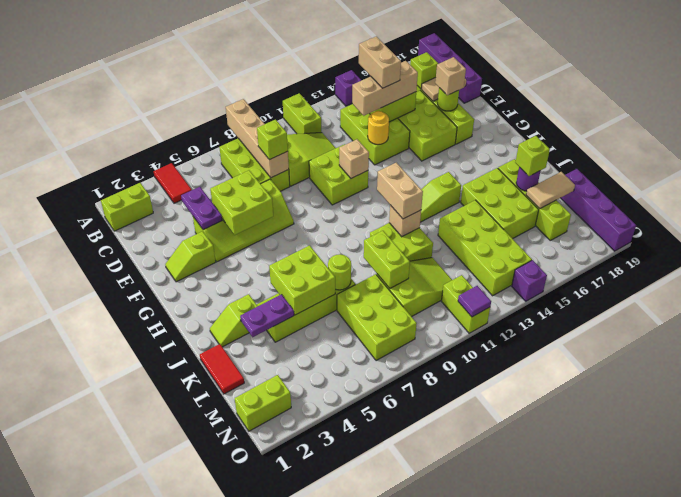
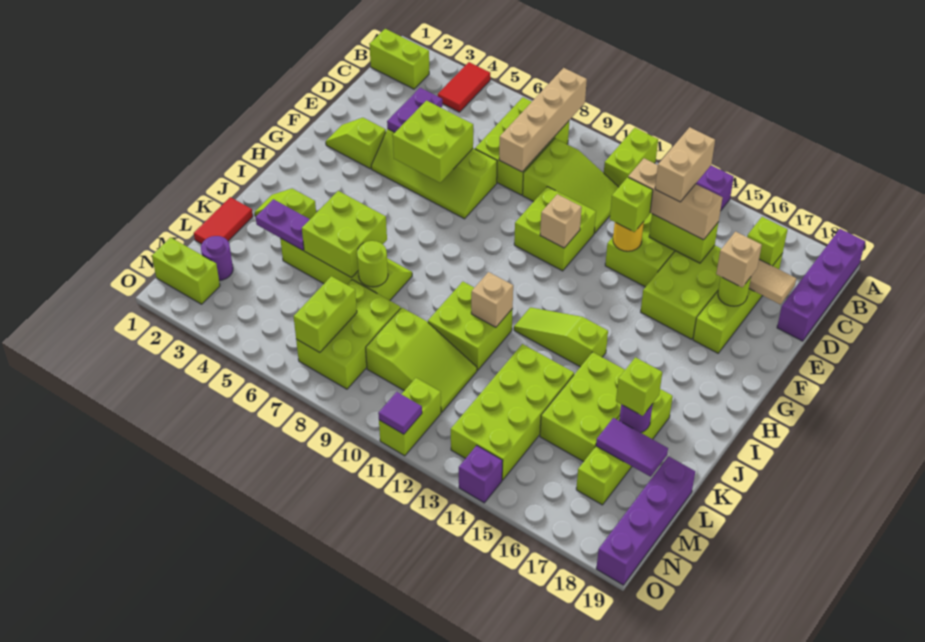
lime brick D8 level 3 -> lime brick E13 level 3
tan brick I11:J11 level 3 -> none
lime brick K9:L9 level 2 -> lime brick M7:N7 level 2
tan tile L17:L18 level 2 -> purple tile L17:L18 level 2
none -> purple round brick M2 level 1

